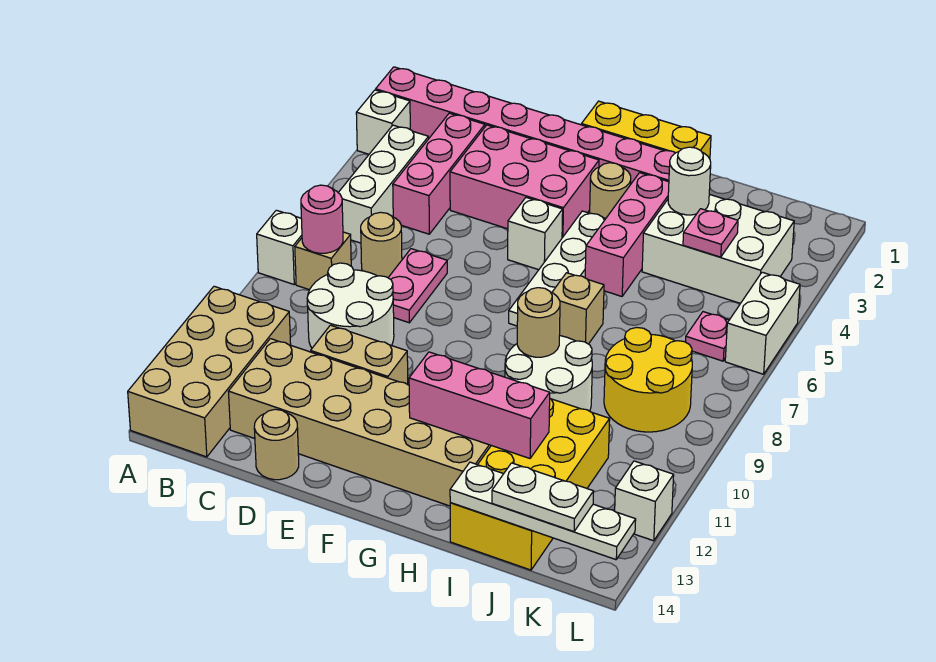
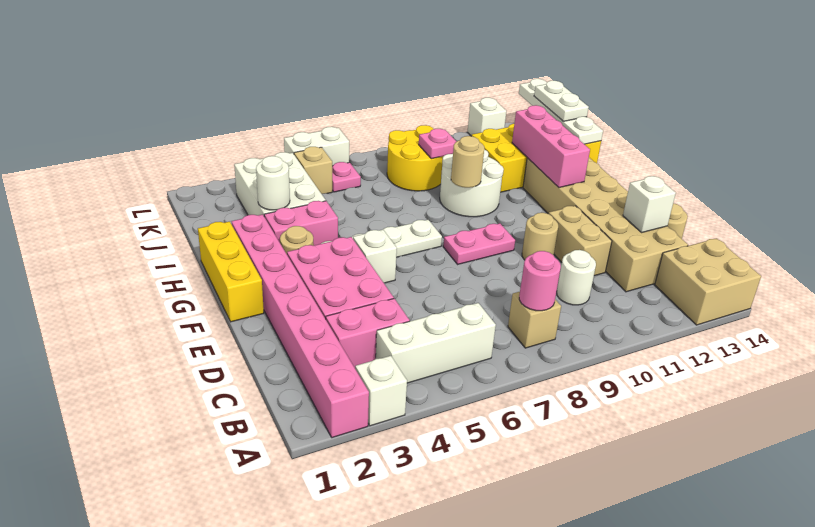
white brick A8 level 1 -> white brick D13 level 2
tan brick A11:B14 level 1 -> tan brick A13:B14 level 1
pink brick C3:C5 level 1 -> pink brick C3:C4 level 1
tan round brick C7 level 1 -> tan round brick E10 level 1
white round brick C9:D10 level 1 -> white round brick C10 level 1
pink plate D7:D8 level 1 -> pink plate F8:F9 level 1
pink brick H3:H5 level 1 -> pink brick H3:H4 level 1
tan brick H7 level 1 -> tan brick K5 level 1
pink plate J4 level 2 -> pink plate J9 level 2

